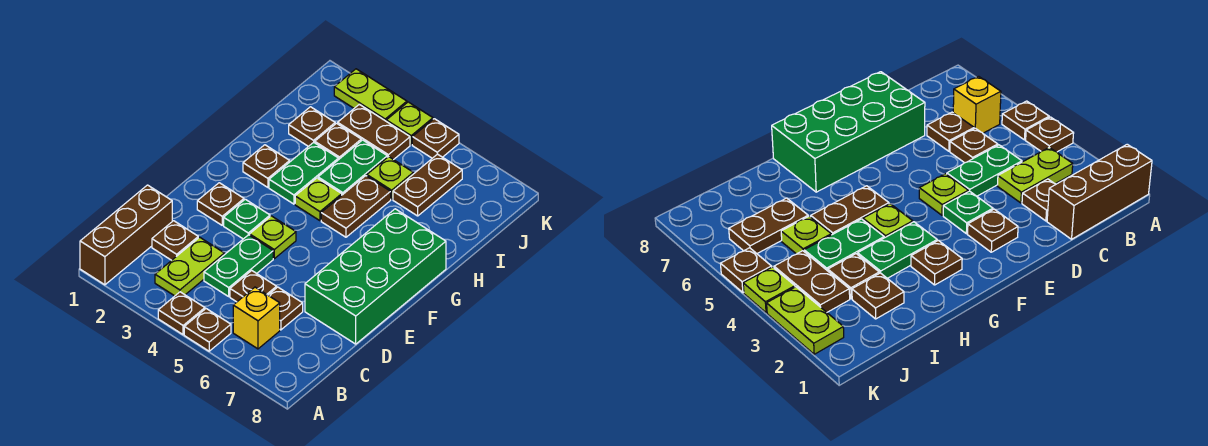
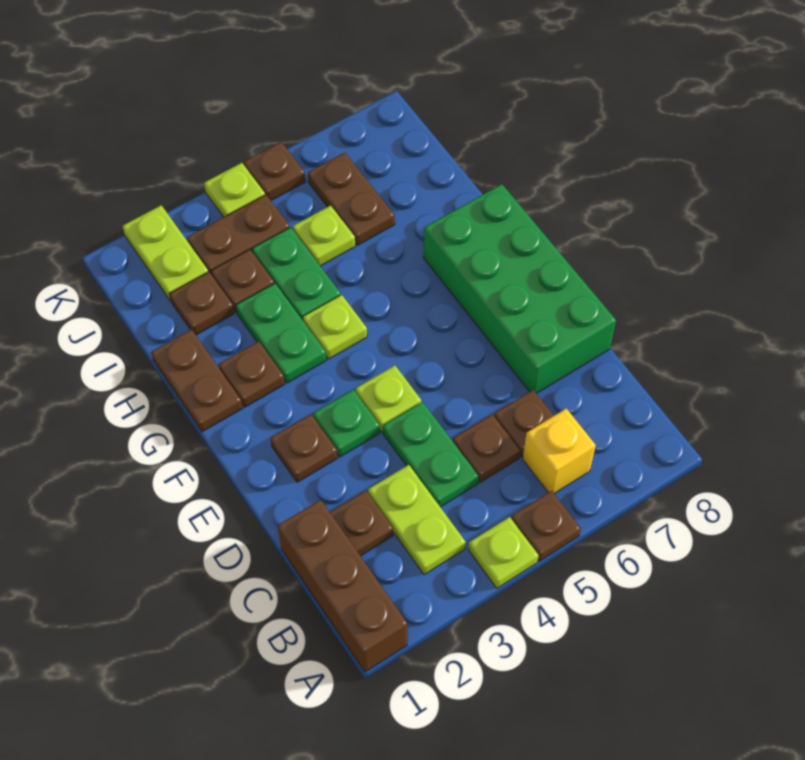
brown plate A4 level 1 -> lime plate A4 level 1
brown plate G5:H5 level 1 -> brown plate G1:H1 level 1
lime plate K2:K3 level 1 -> lime plate J2:K2 level 1

